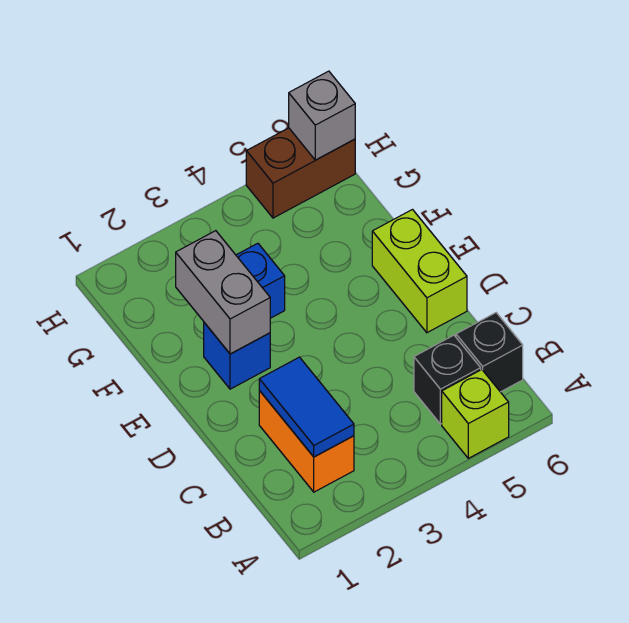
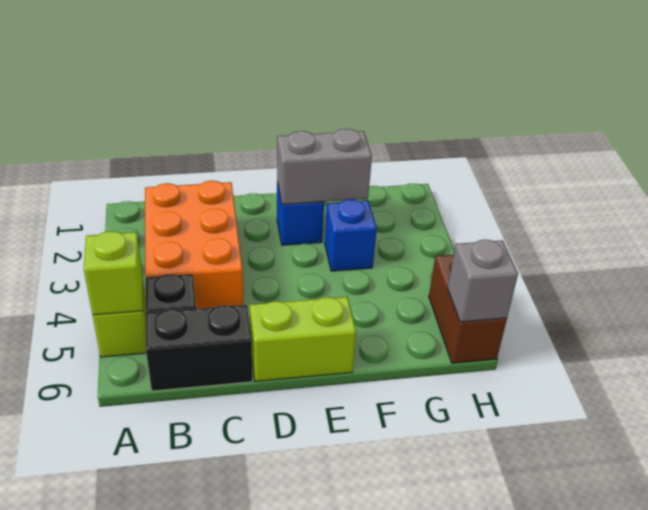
none -> lime brick A5 level 2
orange brick B2:C2 level 1 -> orange brick B2:C4 level 1
blue tile B2:C2 level 2 -> none
black brick B6 level 1 -> black brick B6:C6 level 1

